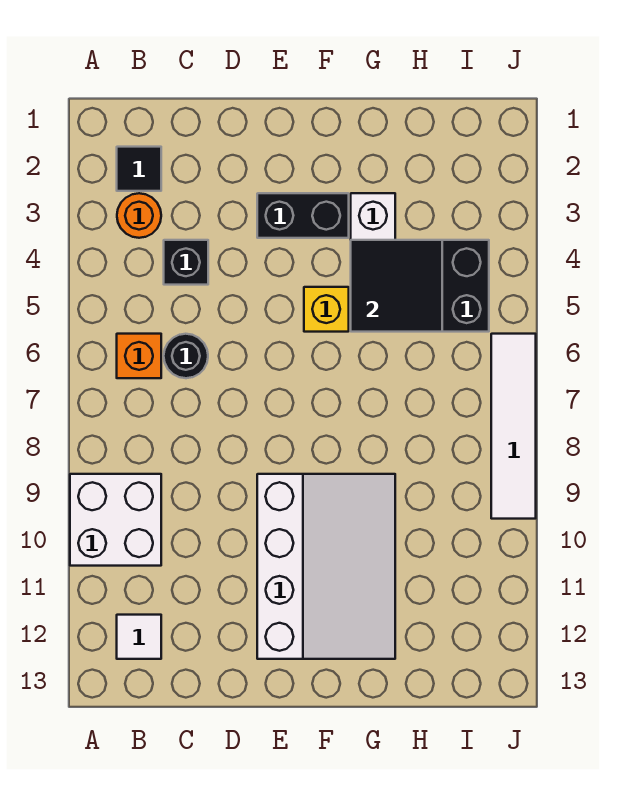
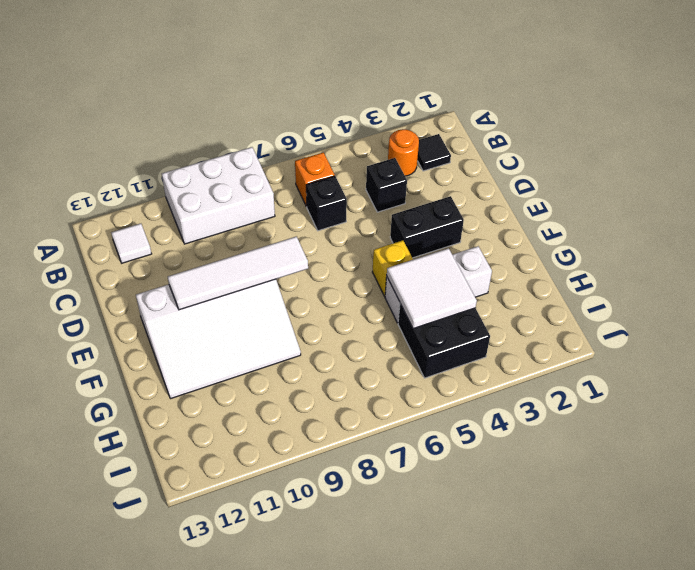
white brick A9:B10 level 1 -> white brick A8:B10 level 1
black round brick C6 level 1 -> black brick C6 level 1
black brick E3:F3 level 1 -> black brick E3:E4 level 1
black tile G4:H5 level 2 -> white tile G4:H5 level 2
white tile J6:J9 level 1 -> white tile E8:E11 level 2

